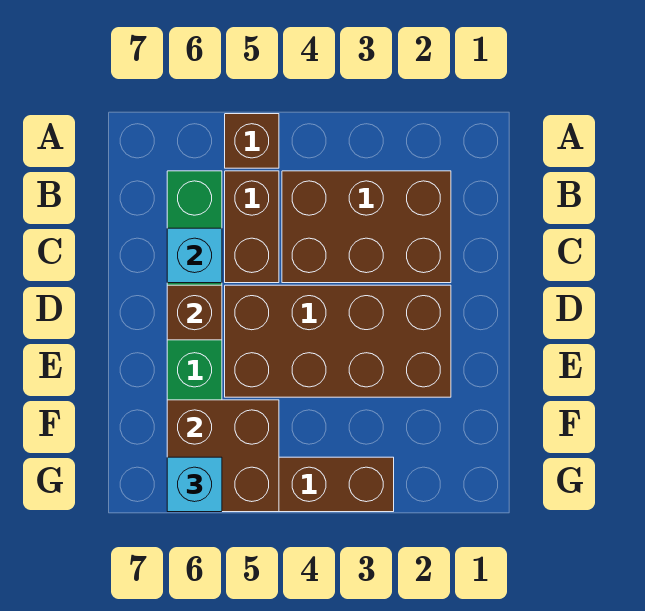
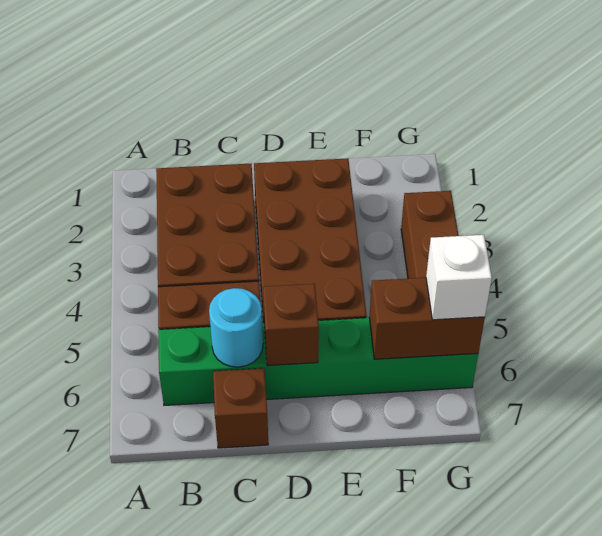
brown brick A5 level 1 -> brown brick C7 level 1
cyan brick C6 level 2 -> cyan round brick C6 level 2
brown brick F5:G6 level 2 -> brown brick F6:G6 level 2
cyan brick G6 level 3 -> white brick G6 level 3

